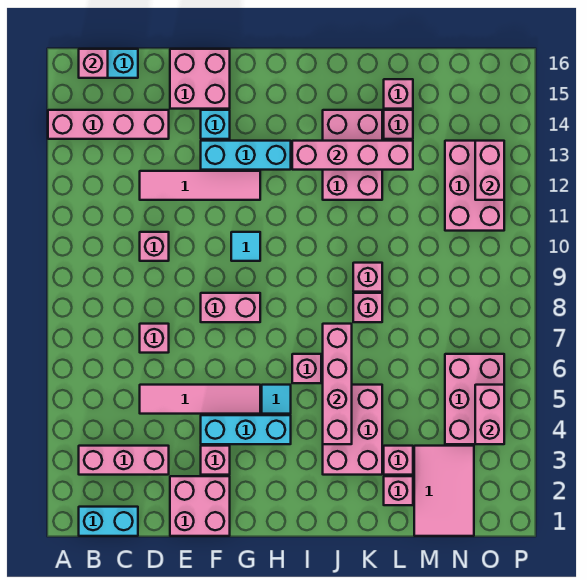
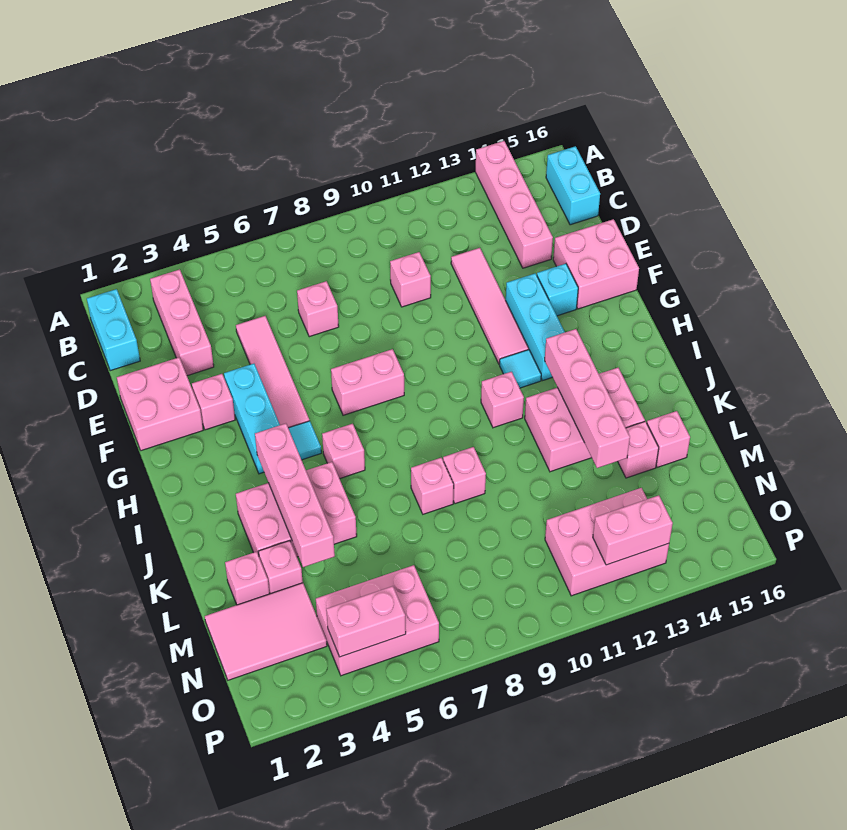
pink brick B16 level 2 -> pink brick I11 level 1
pink brick F8:G8 level 1 -> pink brick G7:G8 level 1
cyan tile G10 level 1 -> cyan tile H12 level 1
pink brick J4:J7 level 2 -> pink brick I4:L4 level 2

